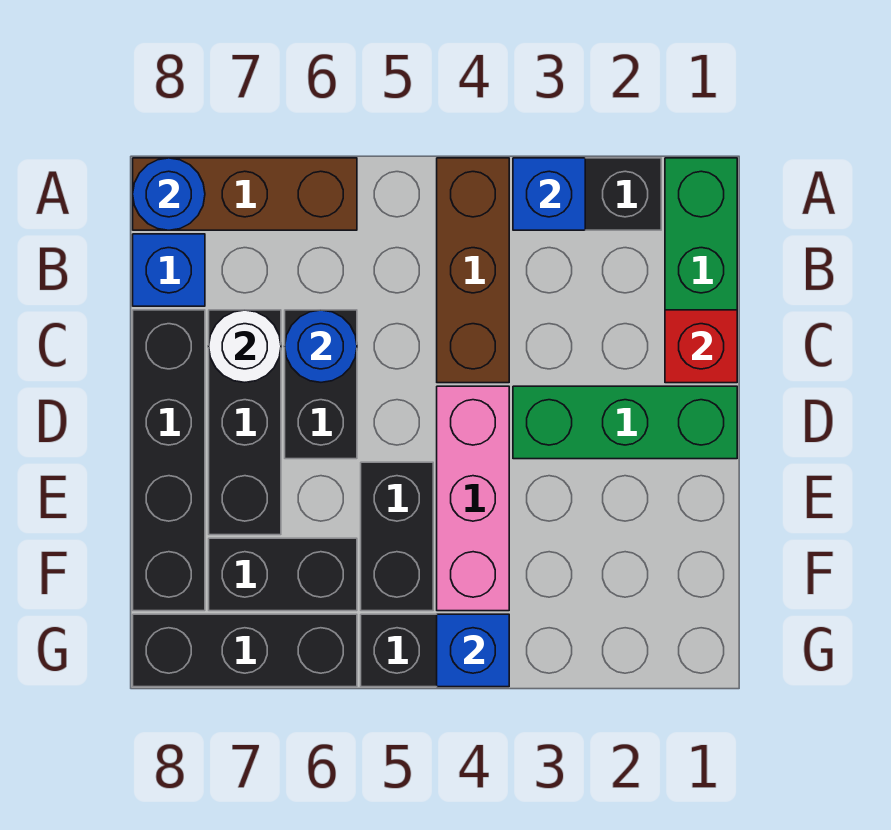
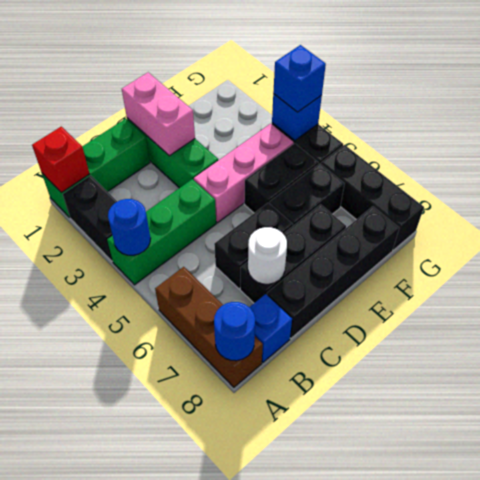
blue brick A3 level 2 -> blue brick G4 level 3
brown brick A4:C4 level 1 -> green brick A4:C4 level 1
red brick C1 level 2 -> red brick A1 level 2
blue round brick C6 level 2 -> blue round brick A4 level 2
none -> pink brick D1:D2 level 2
black brick F6:F7 level 1 -> black brick E6:F6 level 1

